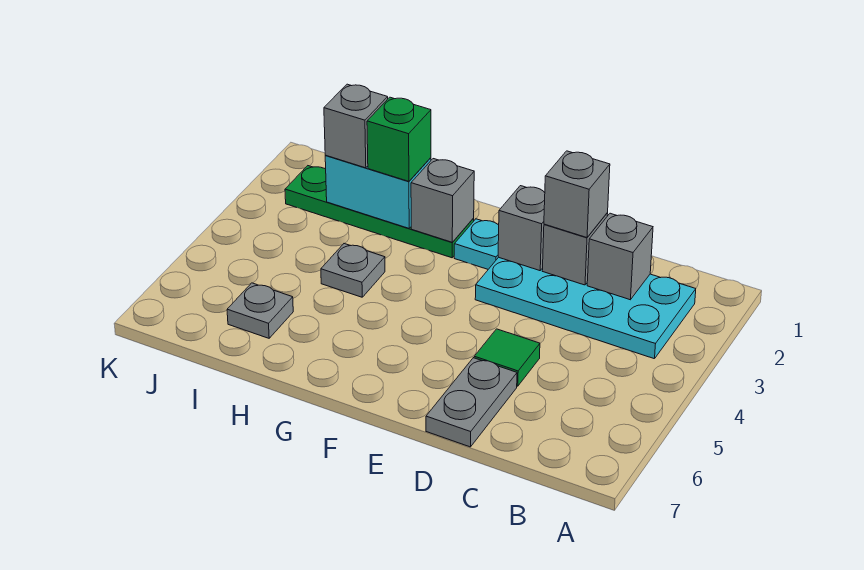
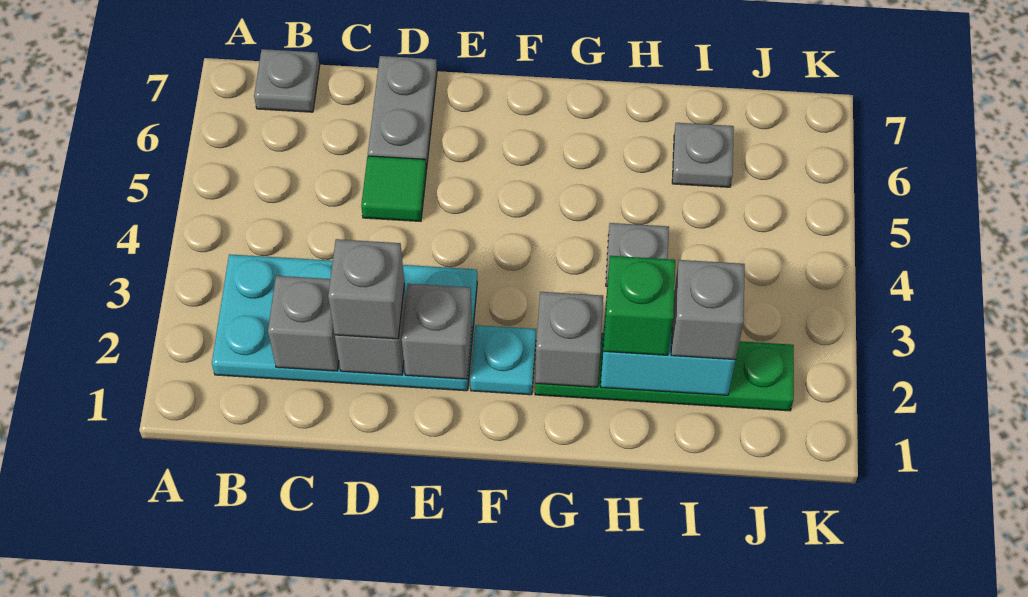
none -> grey plate B7 level 1

